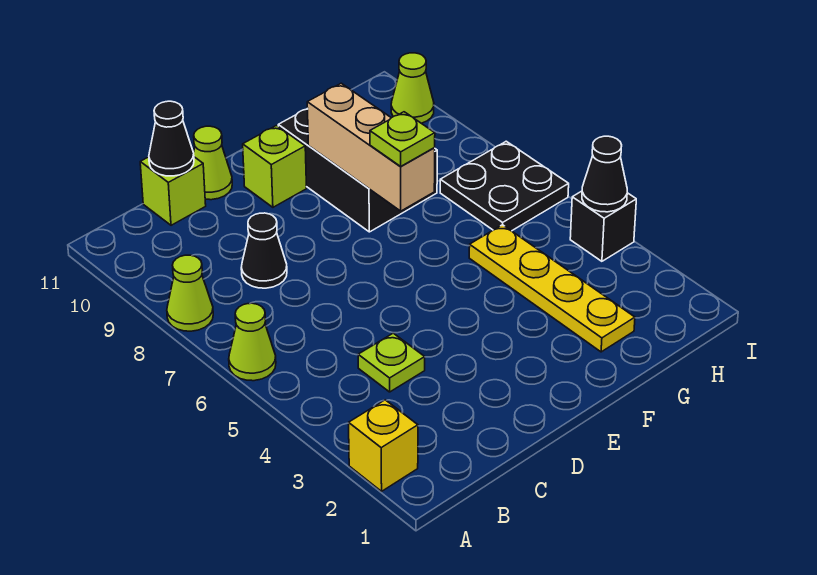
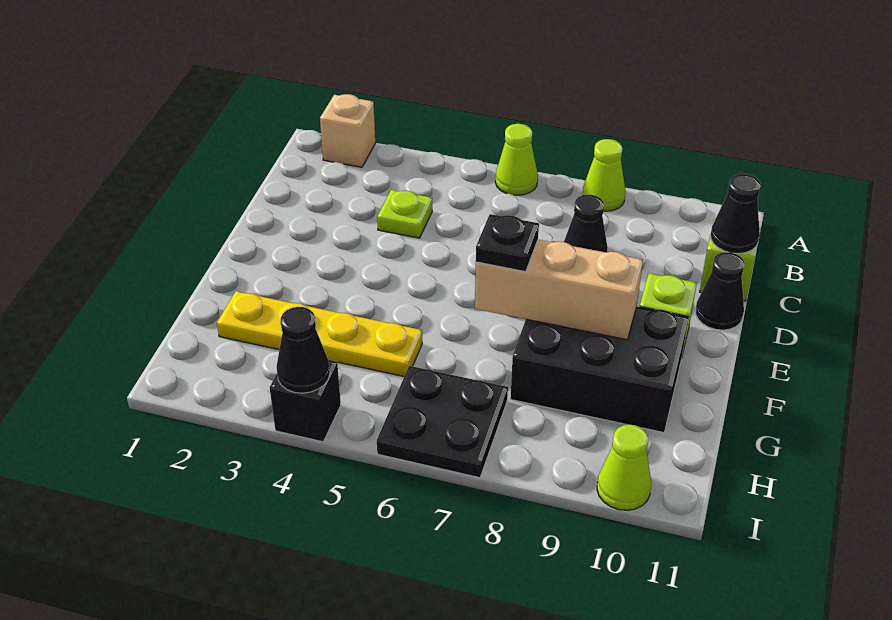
yellow brick A2 level 1 -> tan brick A2 level 1
lime cone D11 level 1 -> black cone D11 level 1
lime plate F7 level 3 -> black plate F7 level 3

